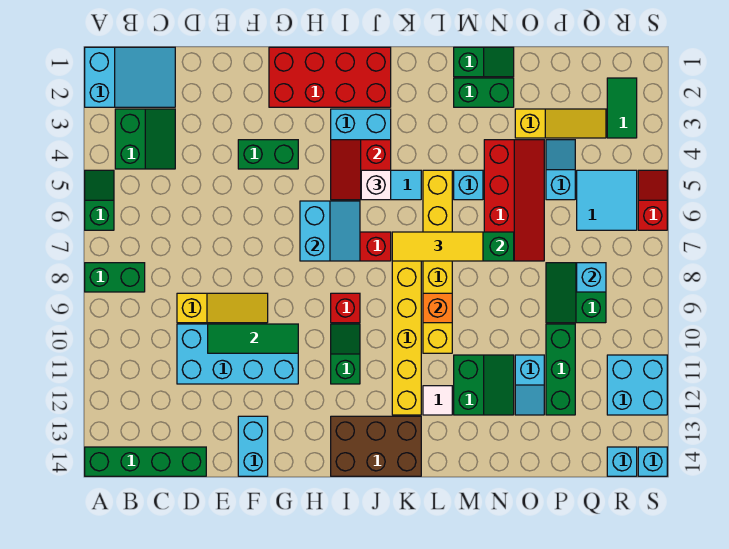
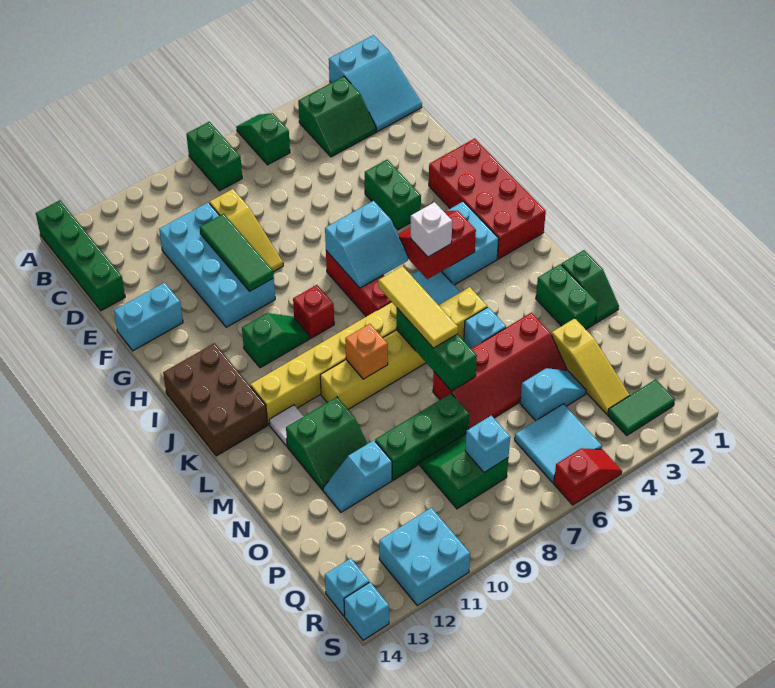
green slope A5:A6 level 1 top 6 -> green slope A6:B6 level 1 top B
green brick P10:P12 level 1 -> green brick O8:O10 level 1

